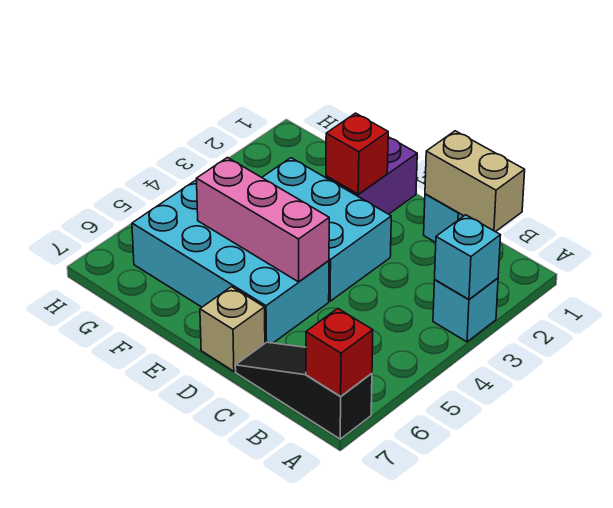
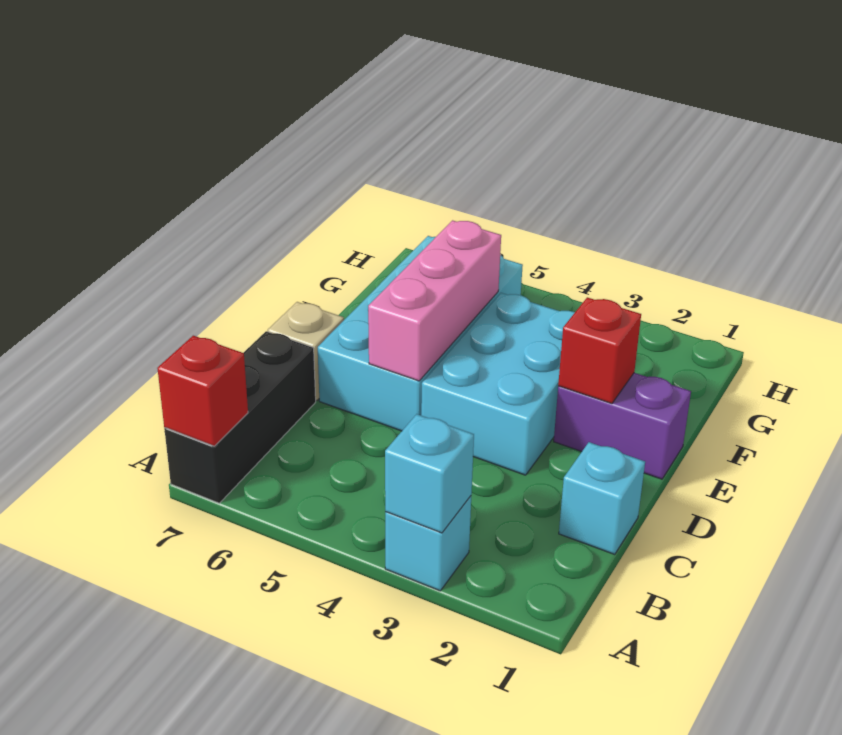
black slope A7:C7 level 1 top A -> black brick A7:C7 level 1
tan brick B1:C1 level 2 -> none

